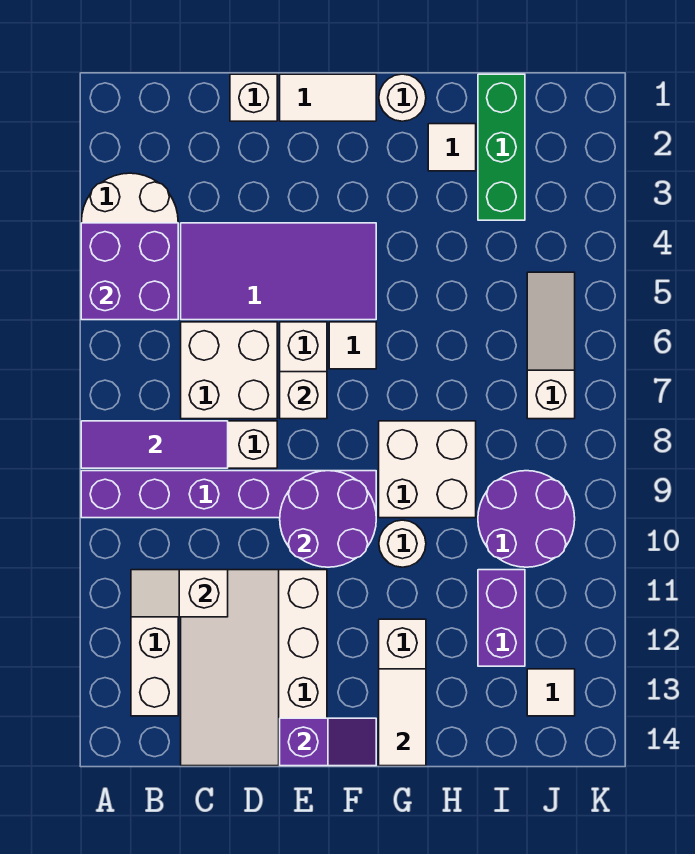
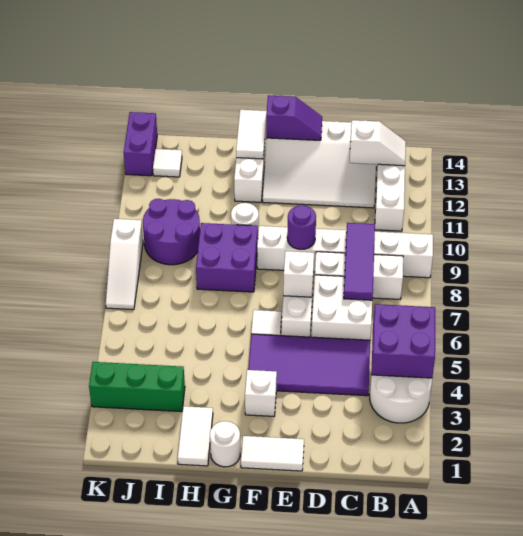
purple tile A8:C8 level 2 -> purple tile C7:C9 level 2
purple brick A9:F9 level 1 -> white brick A9:F9 level 1
white slope B11:C11 level 2 top C -> white slope B13:C13 level 2 top C
white slope C11:E14 level 1 top E -> white slope C12:F14 level 1 top 14
white brick D1 level 1 -> white brick F3 level 1
purple round brick E9:F10 level 2 -> purple round brick E9 level 2
purple slope E14:F14 level 2 top E -> purple slope E14:F14 level 2 top F
white brick G8:H9 level 1 -> purple brick G8:H9 level 1
white tile H2 level 1 -> white tile H1:H2 level 1
green brick I1:I3 level 1 -> green brick I3:K3 level 1
purple brick I11:I12 level 1 -> purple brick K13:K14 level 1
white slope J5:J7 level 1 top 7 -> white slope K7:K9 level 1 top 9

